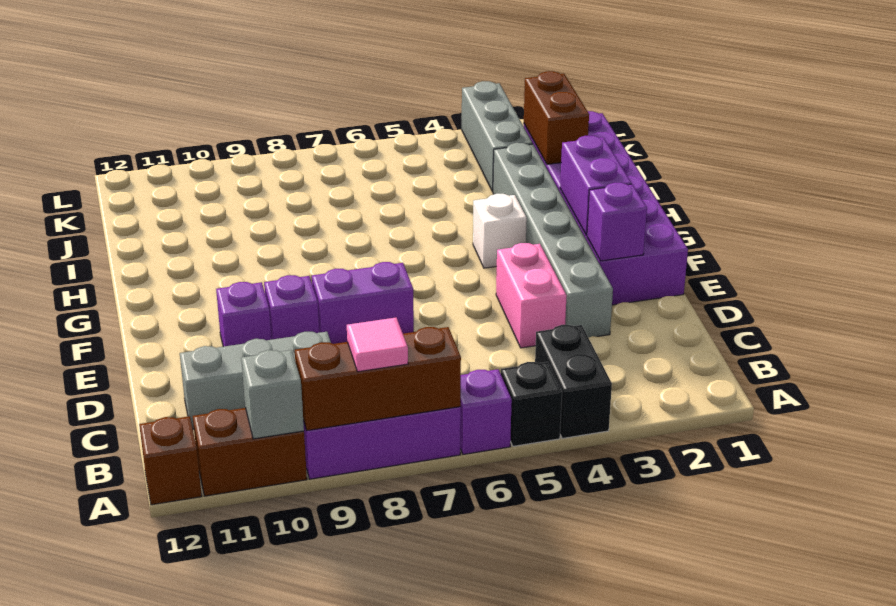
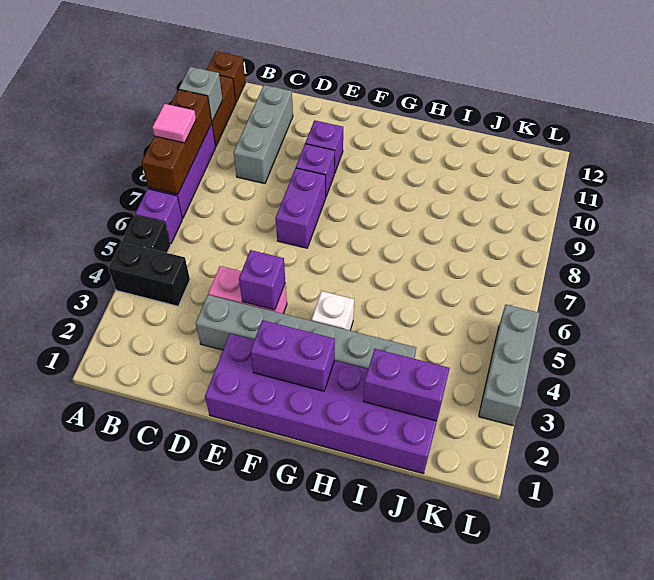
purple brick E2 level 2 -> purple brick E4 level 2
brown brick I2:J2 level 2 -> purple brick I2:J2 level 2
grey brick J3:L3 level 1 -> grey brick L3:L5 level 1

